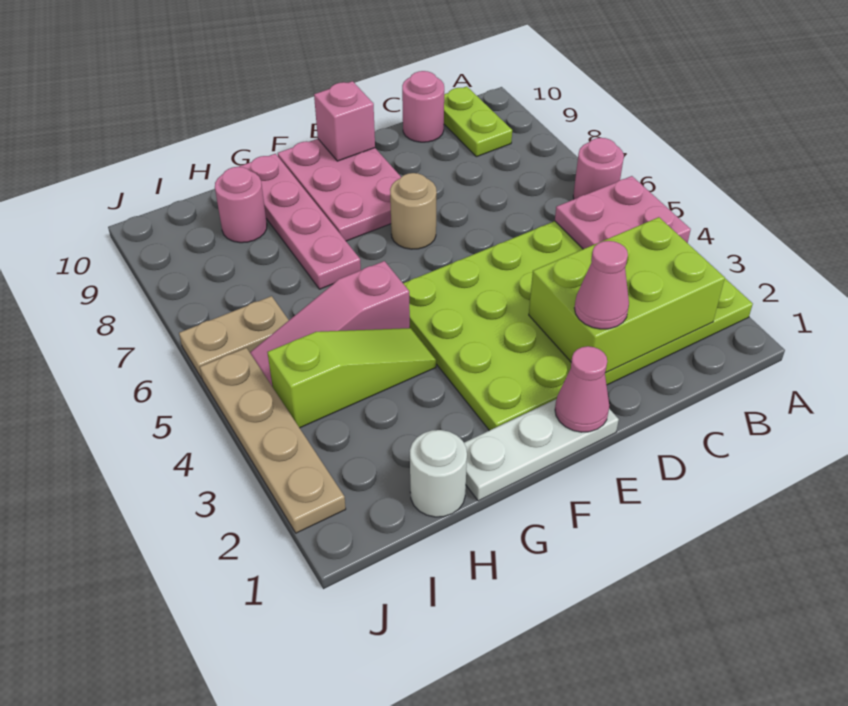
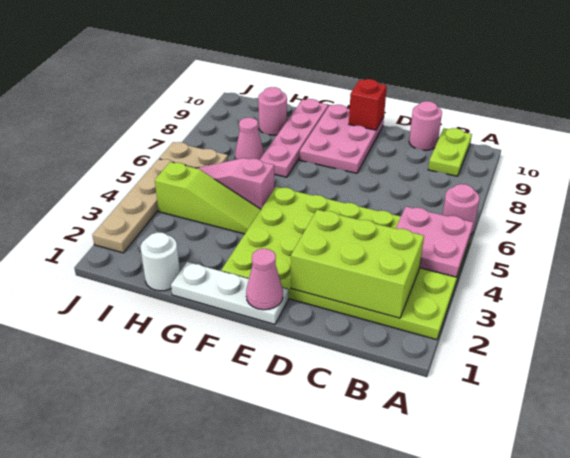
pink cone D2 level 3 -> pink cone H7 level 1
tan round brick E7 level 1 -> none
pink brick E10 level 2 -> red brick E10 level 2

